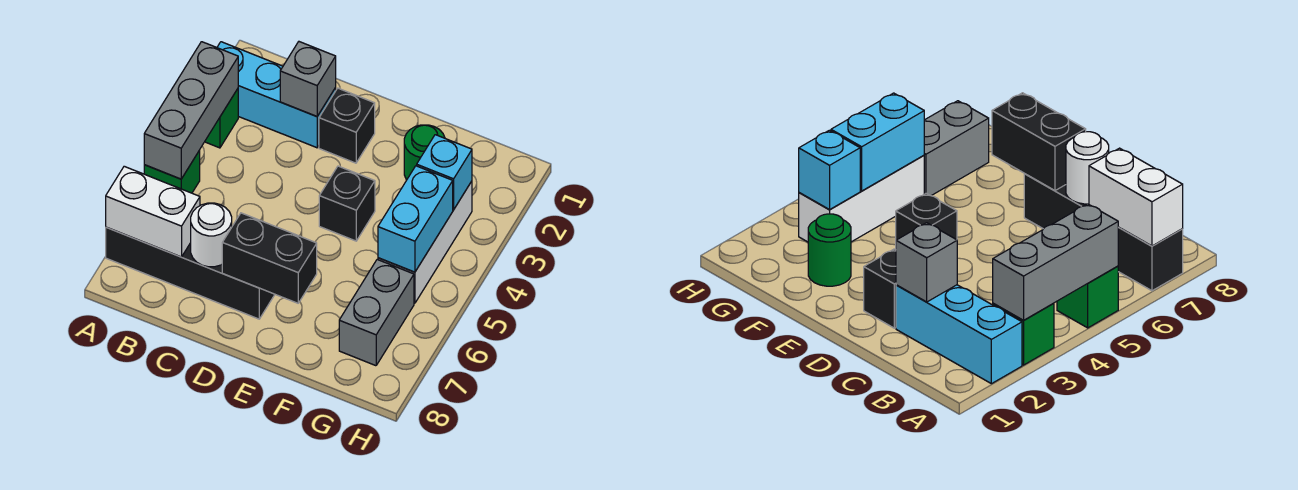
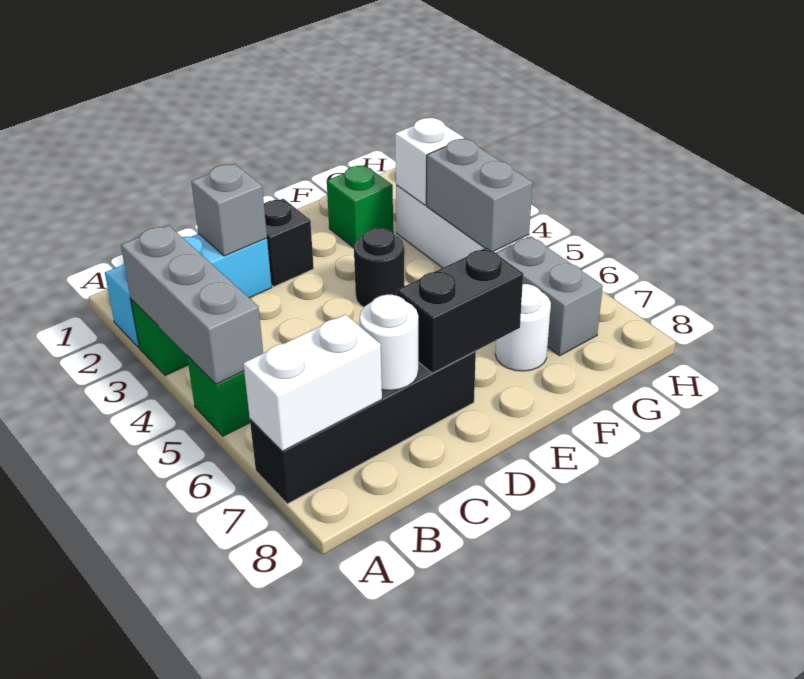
black brick E4 level 1 -> black round brick E4 level 1
green round brick F2 level 1 -> green brick F2 level 1
none -> white round brick F7 level 1
cyan brick G3 level 2 -> white brick G3 level 2
cyan brick G4:G5 level 2 -> grey brick G4:G5 level 2

